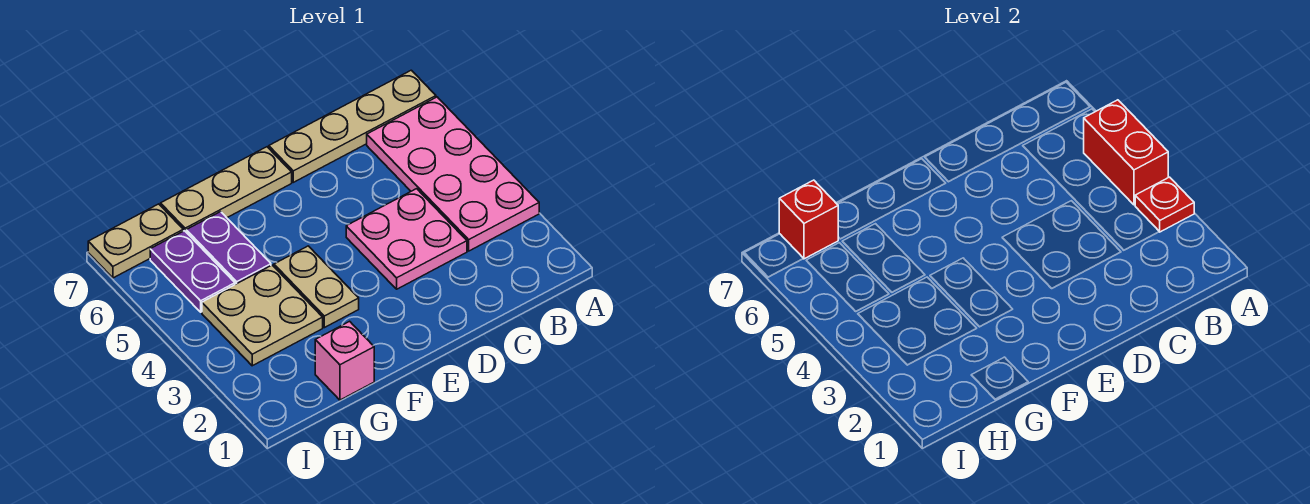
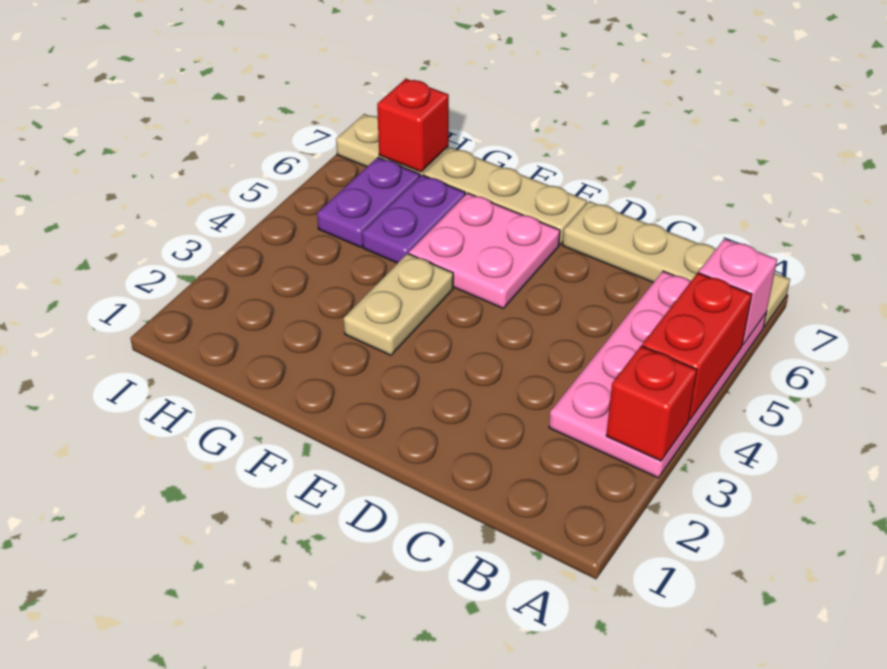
red plate A3 level 2 -> red brick A3 level 2
pink plate C3:D4 level 1 -> pink plate E5:F6 level 1
pink brick G1 level 1 -> pink brick A6 level 2
tan plate G3:H4 level 1 -> none

